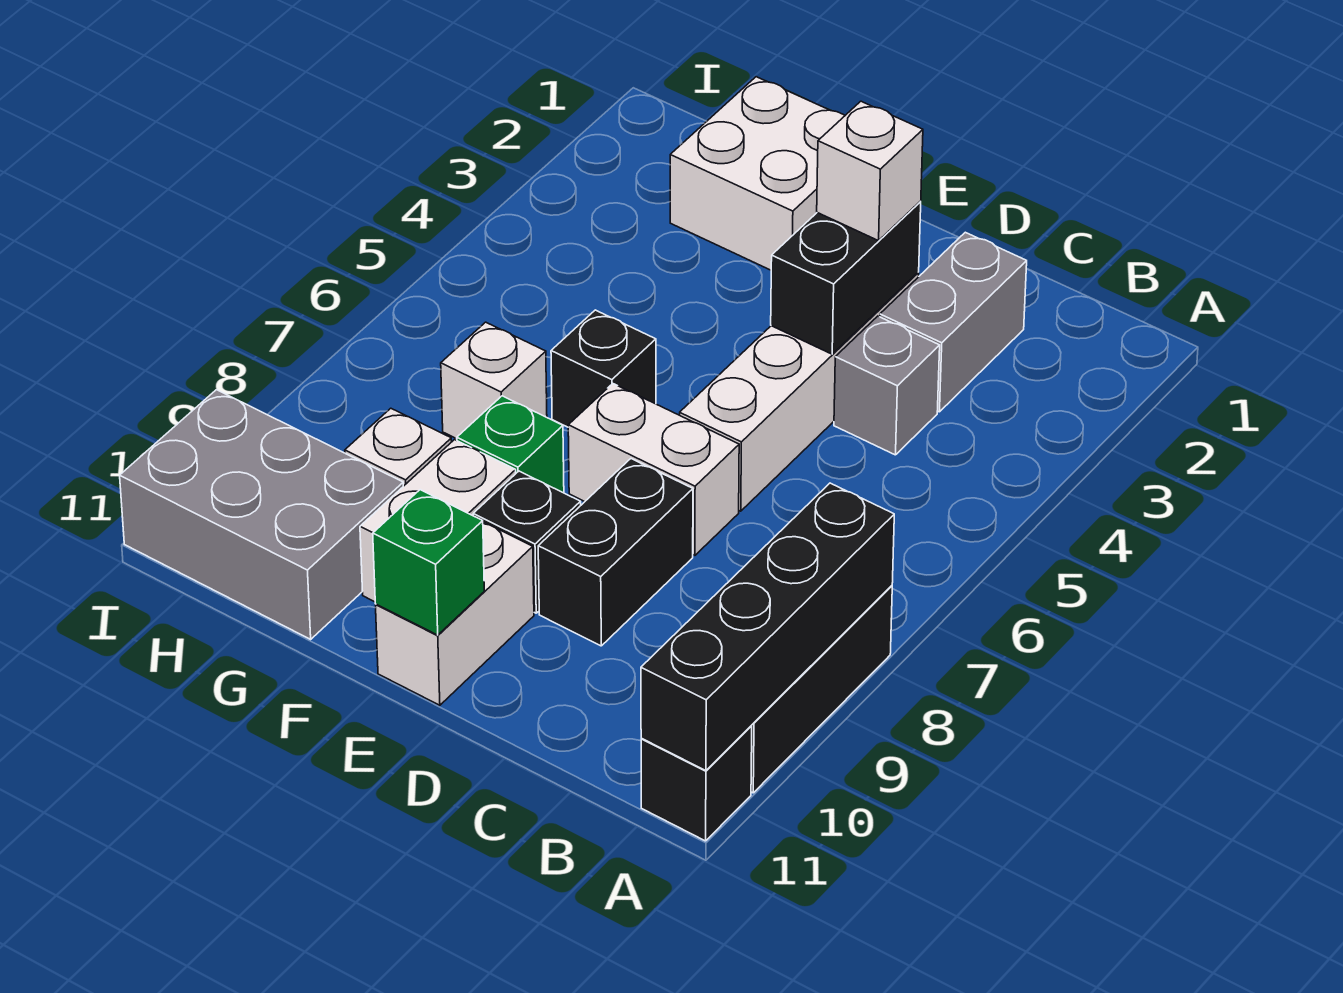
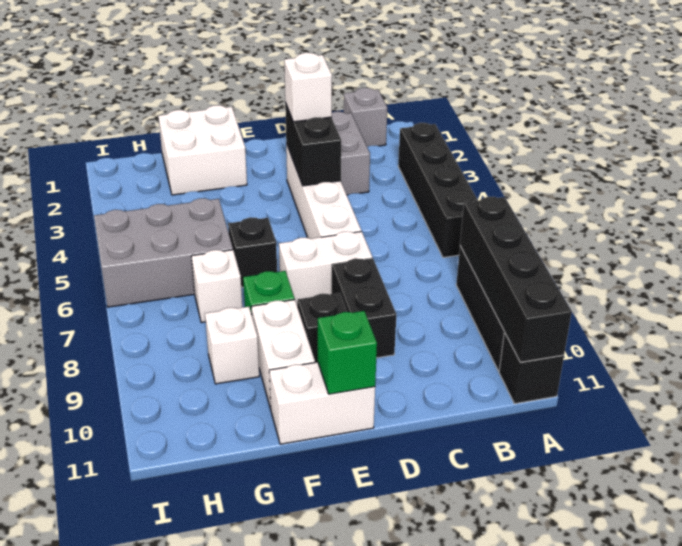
none -> black brick A3:A6 level 1
grey brick C4 level 1 -> grey brick B1 level 1
white brick E10:E11 level 1 -> white brick E11:F11 level 1
grey brick G10:I11 level 1 -> grey brick G5:I6 level 1

